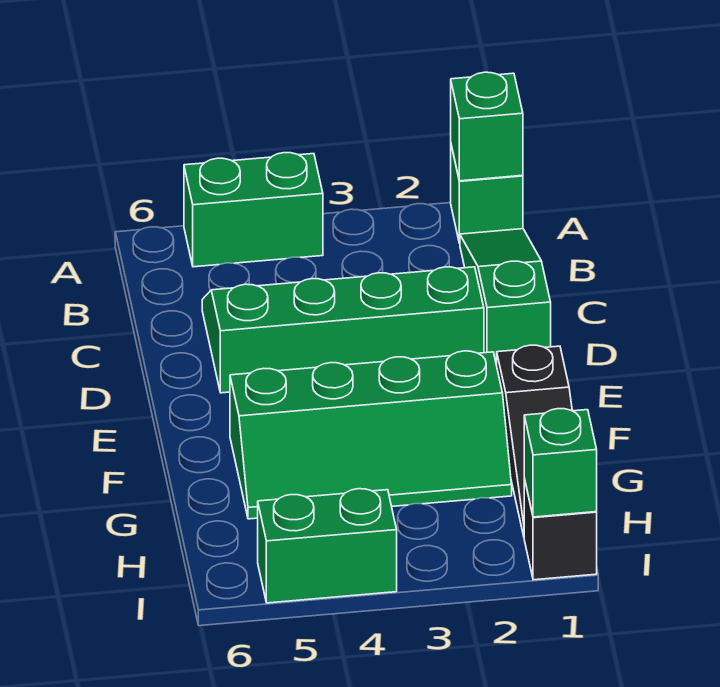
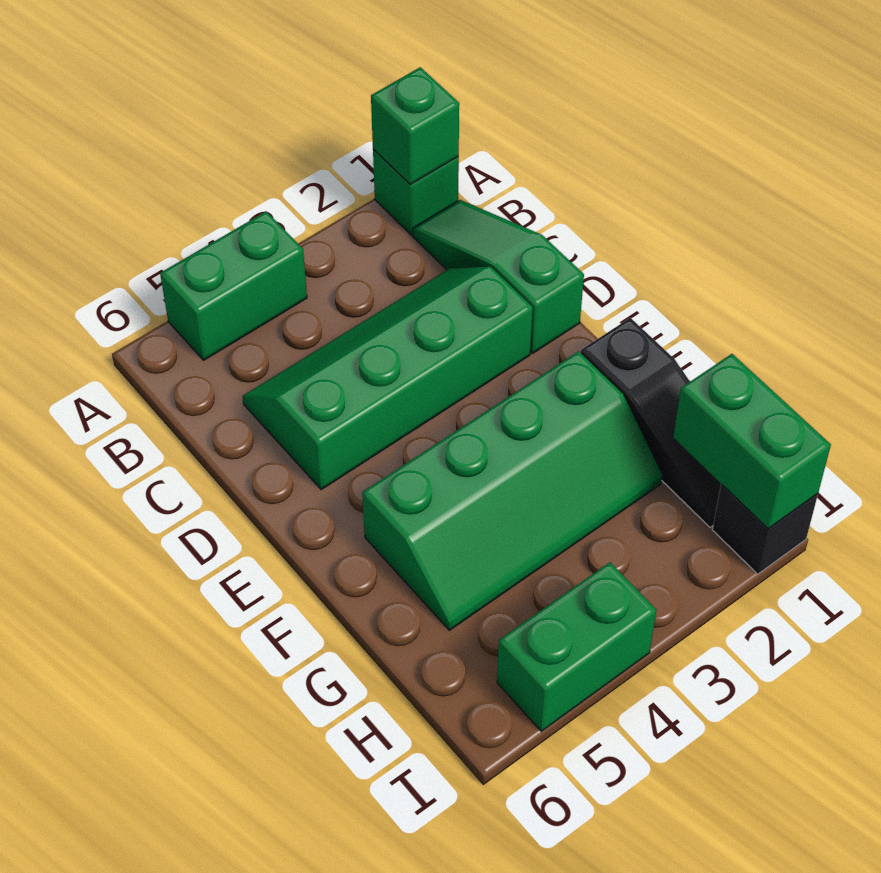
green brick I1 level 2 -> green brick H1:I1 level 2

